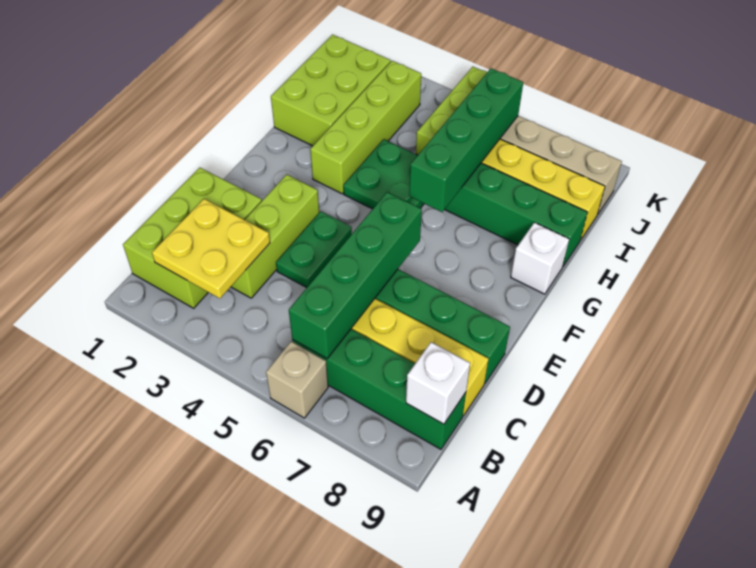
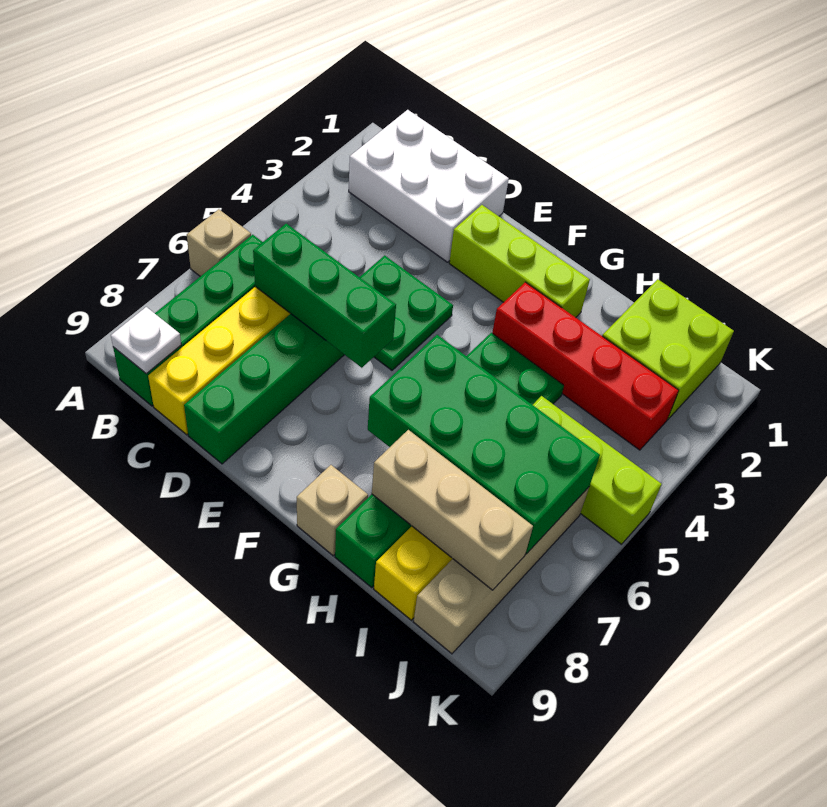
lime brick B1:D2 level 1 -> white brick B1:D2 level 1
yellow plate B2:C3 level 2 -> none
green brick B6:E6 level 2 -> green brick C6:E6 level 2
white brick B9 level 2 -> white plate B9 level 2
lime brick C3:E3 level 1 -> lime brick E2:G2 level 1
green plate D4:E4 level 1 -> green plate D4:E5 level 1
lime brick G3:J3 level 1 -> red brick G3:J3 level 1
green brick G6:J6 level 2 -> green brick G6:J7 level 2
white brick G9 level 1 -> tan brick G9 level 1
lime brick H1:J2 level 1 -> lime brick I1:J2 level 1
none -> tan brick H8:J8 level 2

